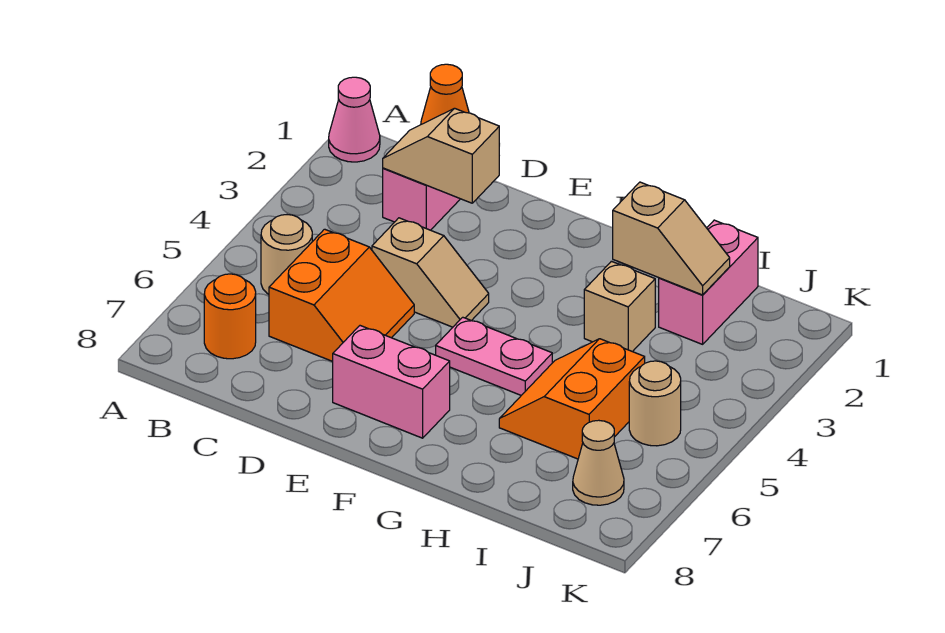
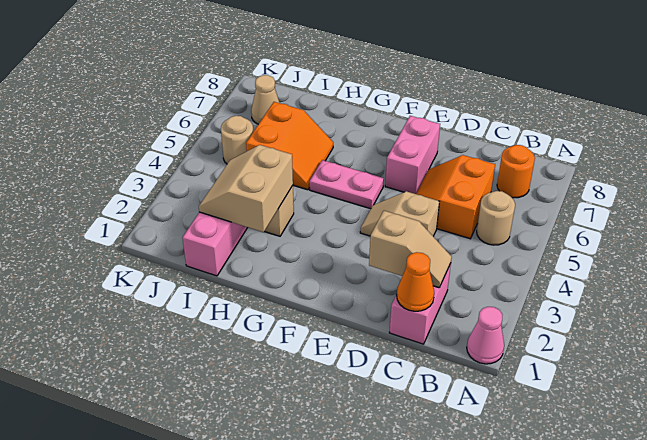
pink brick E7:F7 level 1 -> pink brick E6:E7 level 1
tan slope H2:I2 level 2 top H -> tan slope H2:I3 level 2 top H

